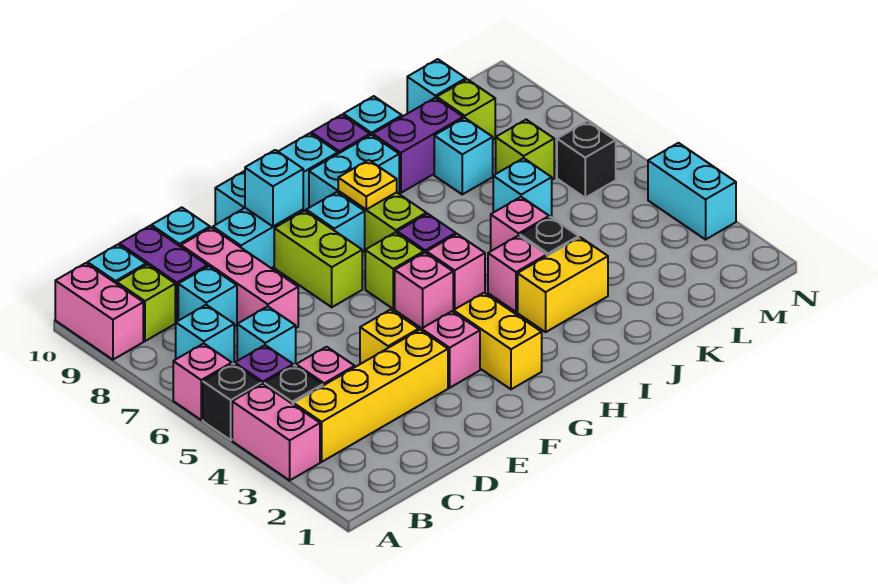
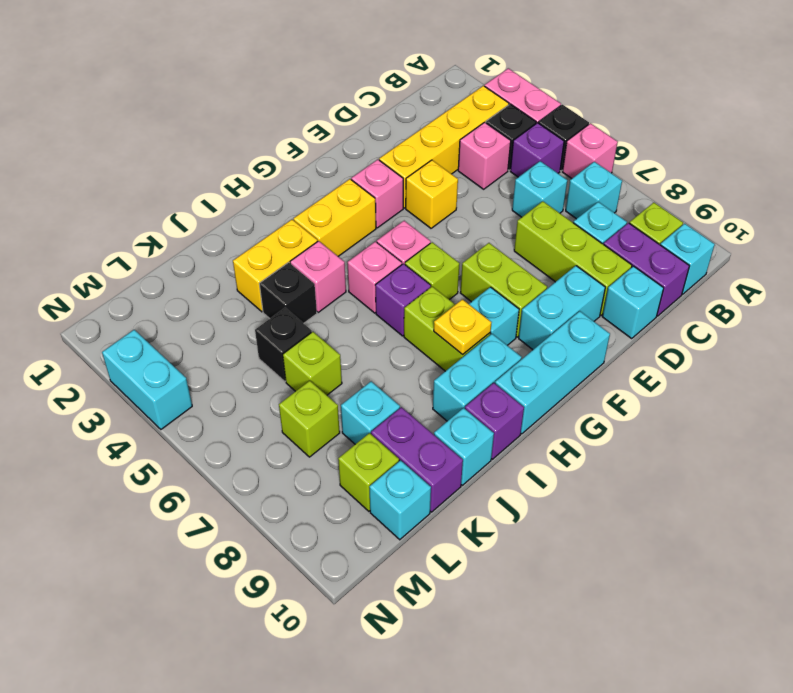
pink brick A9:A10 level 1 -> none
pink brick D7:D9 level 1 -> lime brick D7:D9 level 1
cyan brick F9 level 2 -> none
yellow brick G2:G3 level 1 -> yellow brick G3:H3 level 1
pink brick J5 level 1 -> none
purple brick J9:K9 level 1 -> purple brick K9:K10 level 1
cyan brick K6 level 1 -> lime brick K6 level 1
black brick M6 level 1 -> black brick K5 level 1

